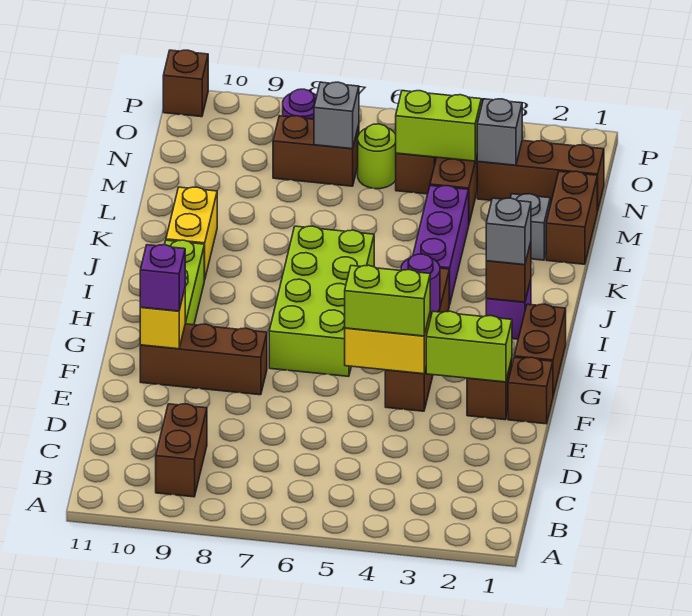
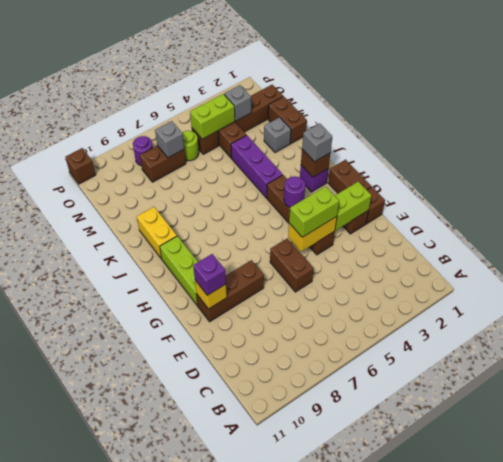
brown brick B9:C9 level 1 -> brown brick E6:F6 level 1
lime brick G6:J7 level 1 -> none

